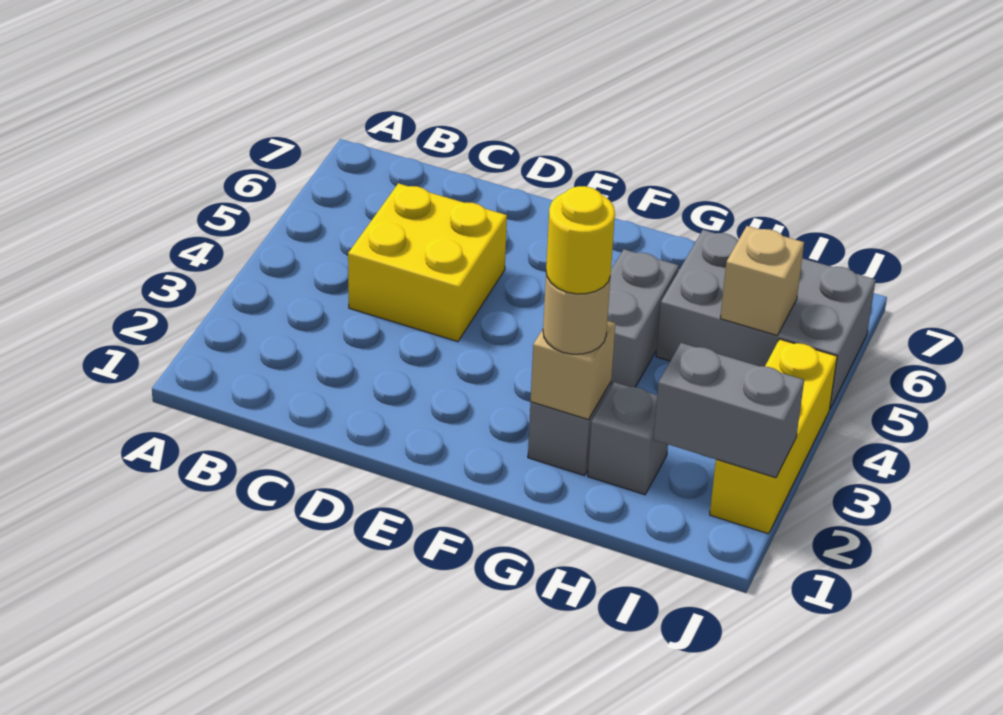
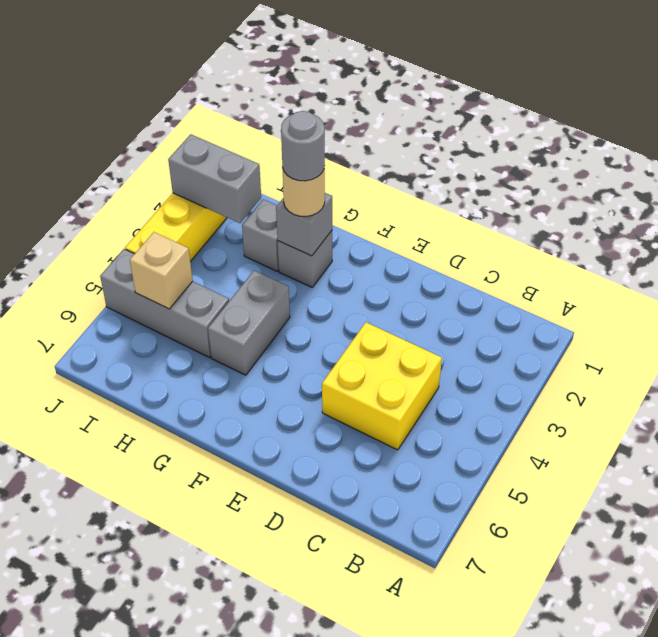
tan brick G2 level 2 -> grey brick G2 level 2
yellow round brick G2 level 4 -> grey round brick G2 level 4
grey brick H5:J6 level 1 -> grey brick H5:J5 level 1

